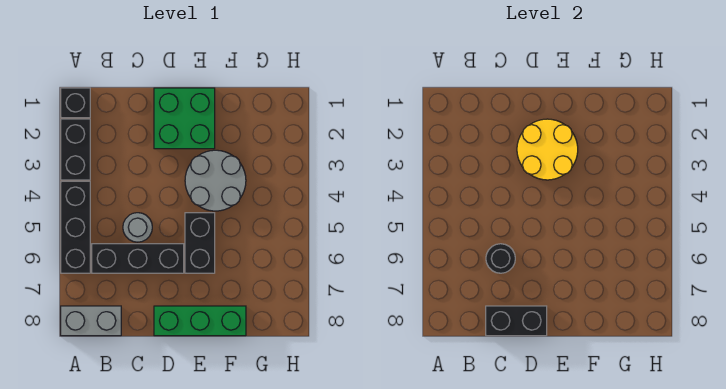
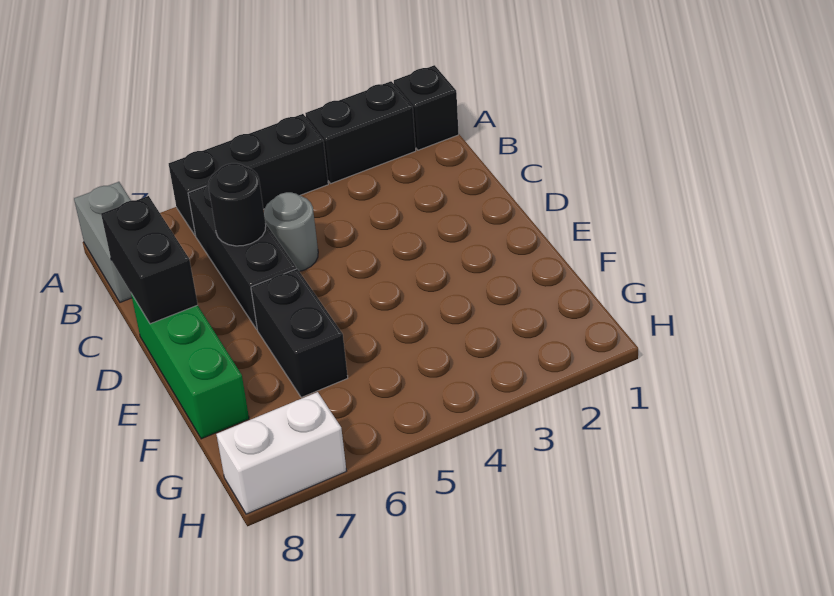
green brick D1:E2 level 1 -> none
yellow round brick D2:E3 level 2 -> none
grey round brick E3:F4 level 1 -> none
black brick E5:E6 level 1 -> black brick E6:F6 level 1
none -> white brick H7:H8 level 1

